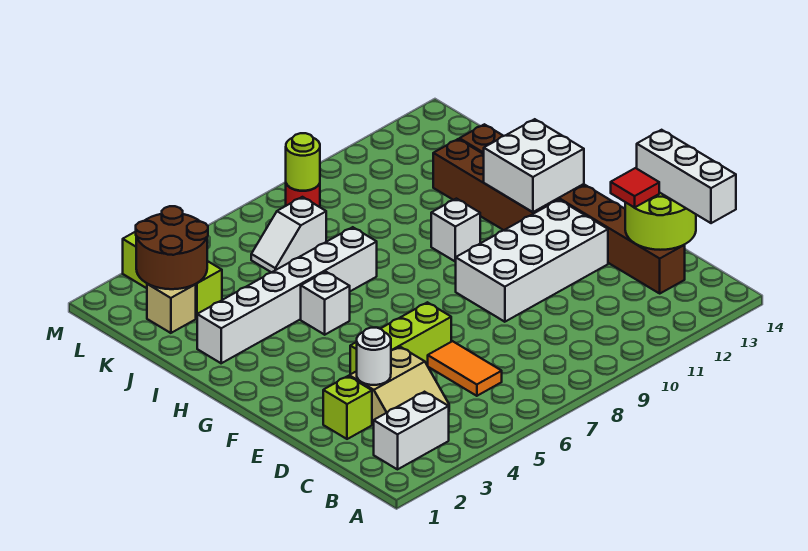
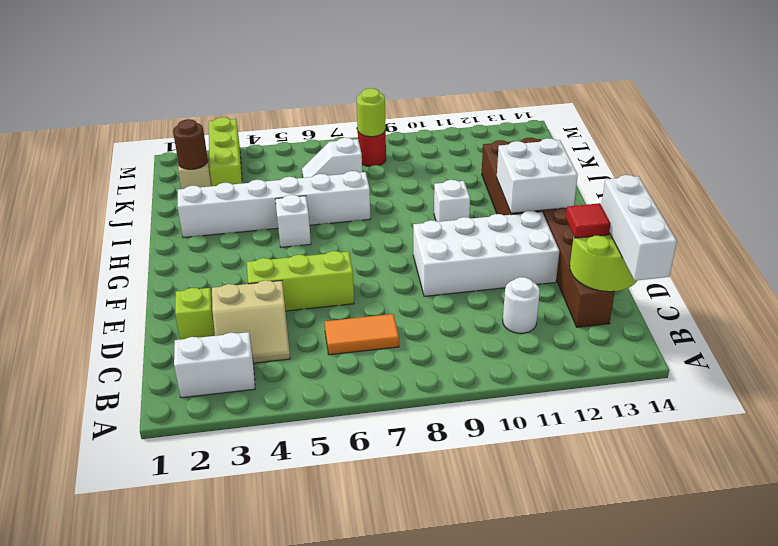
orange tile C6:D6 level 1 -> orange tile C6:C7 level 1
white round brick D3 level 2 -> white round brick C11 level 1
brown round brick K2:L3 level 2 -> brown round brick K2 level 2

